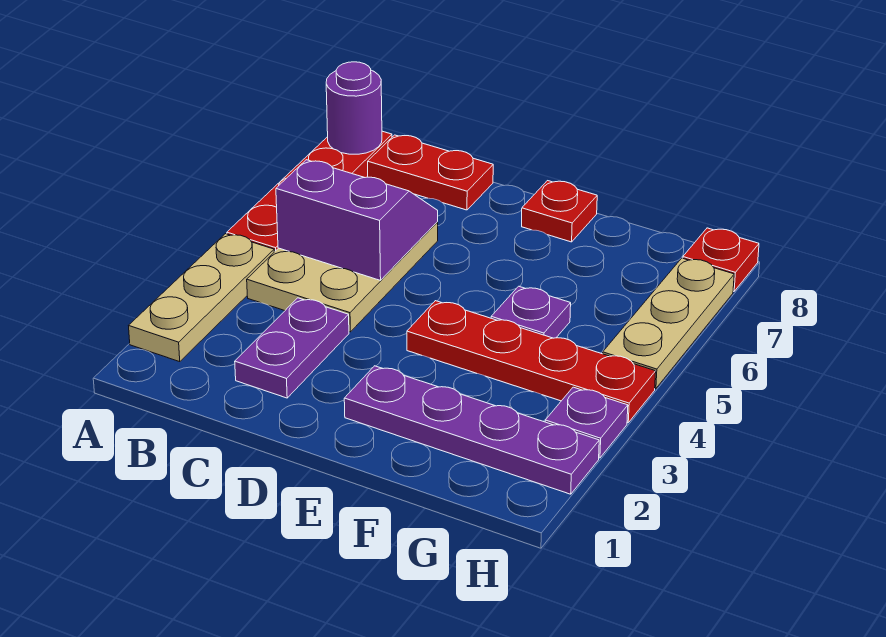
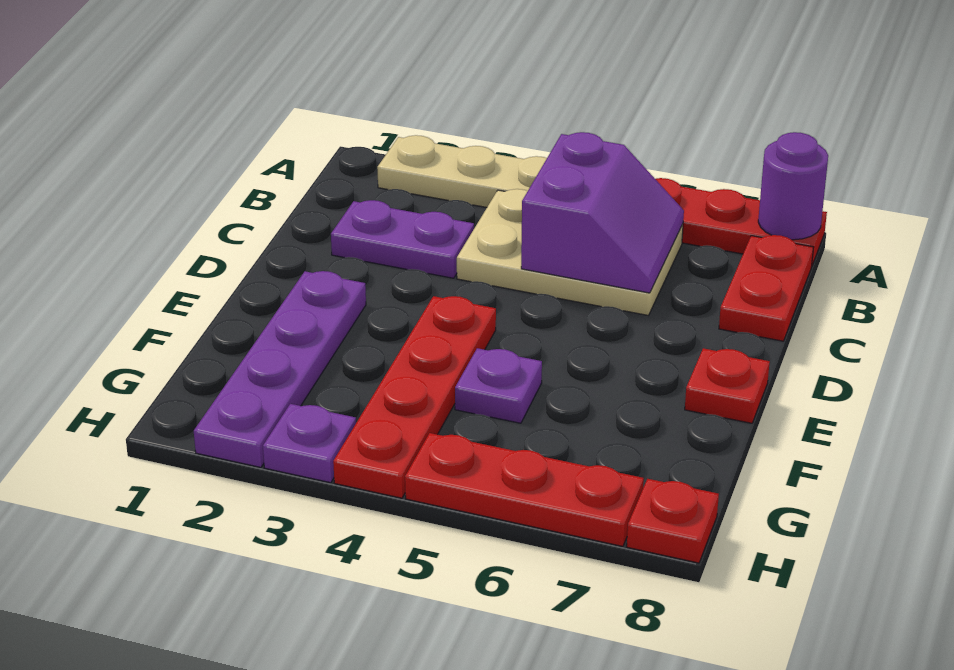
tan plate H5:H7 level 1 -> red plate H5:H7 level 1

